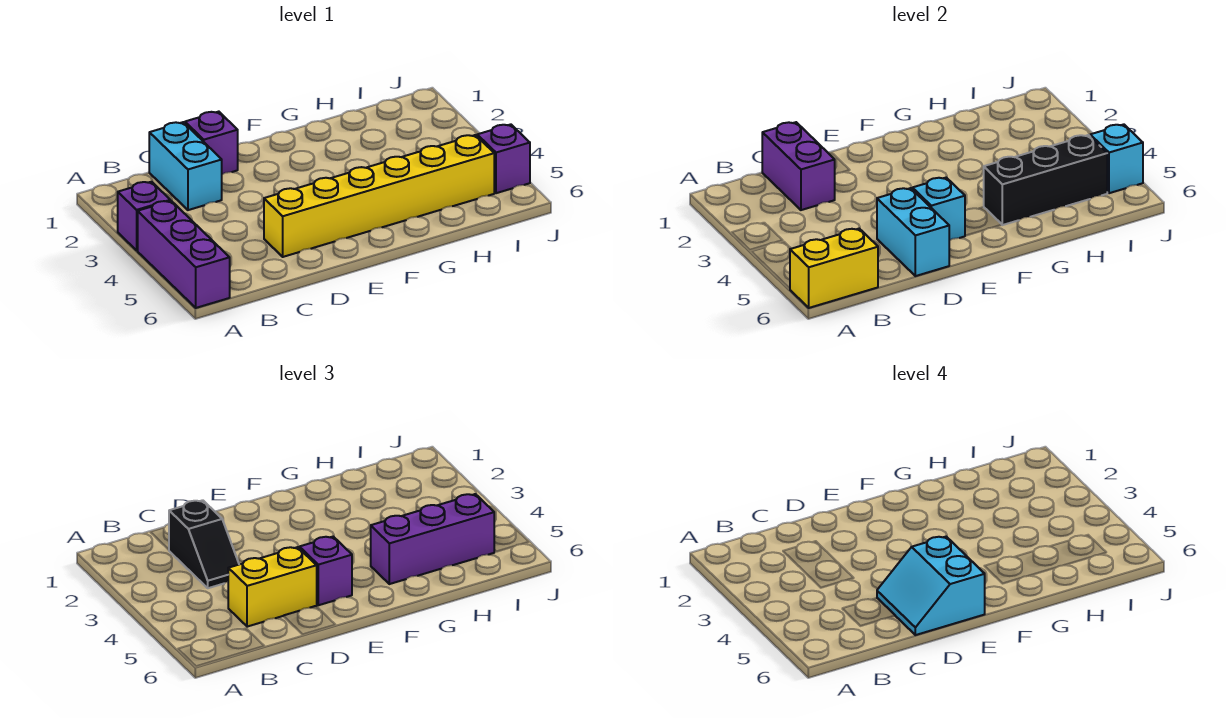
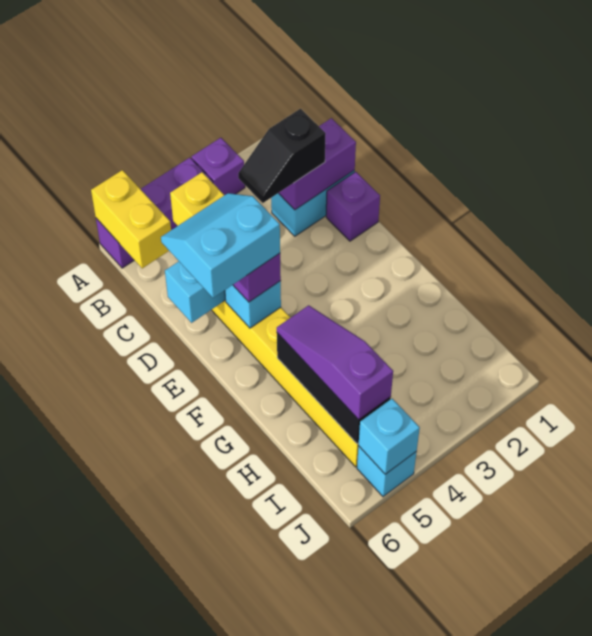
purple brick G5:I5 level 3 -> purple slope G5:I5 level 3 top I
purple brick J5 level 1 -> cyan brick J5 level 1

